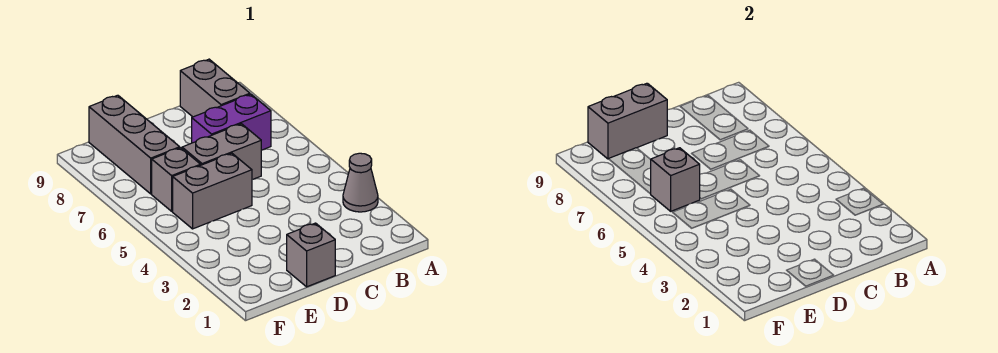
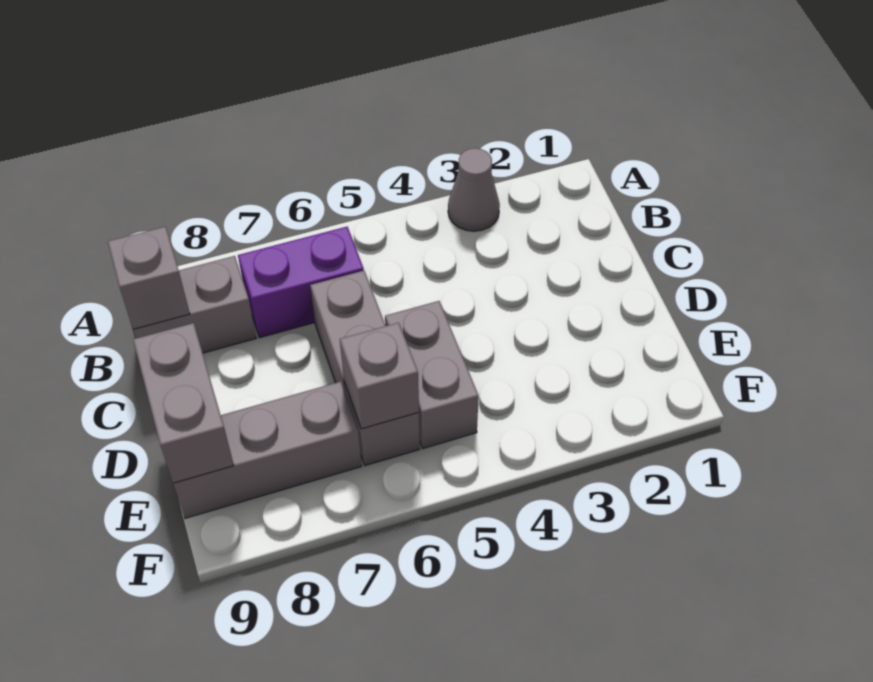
purple brick B7:C7 level 1 -> purple brick B6:B7 level 1
grey brick D1 level 1 -> grey brick B9 level 2

